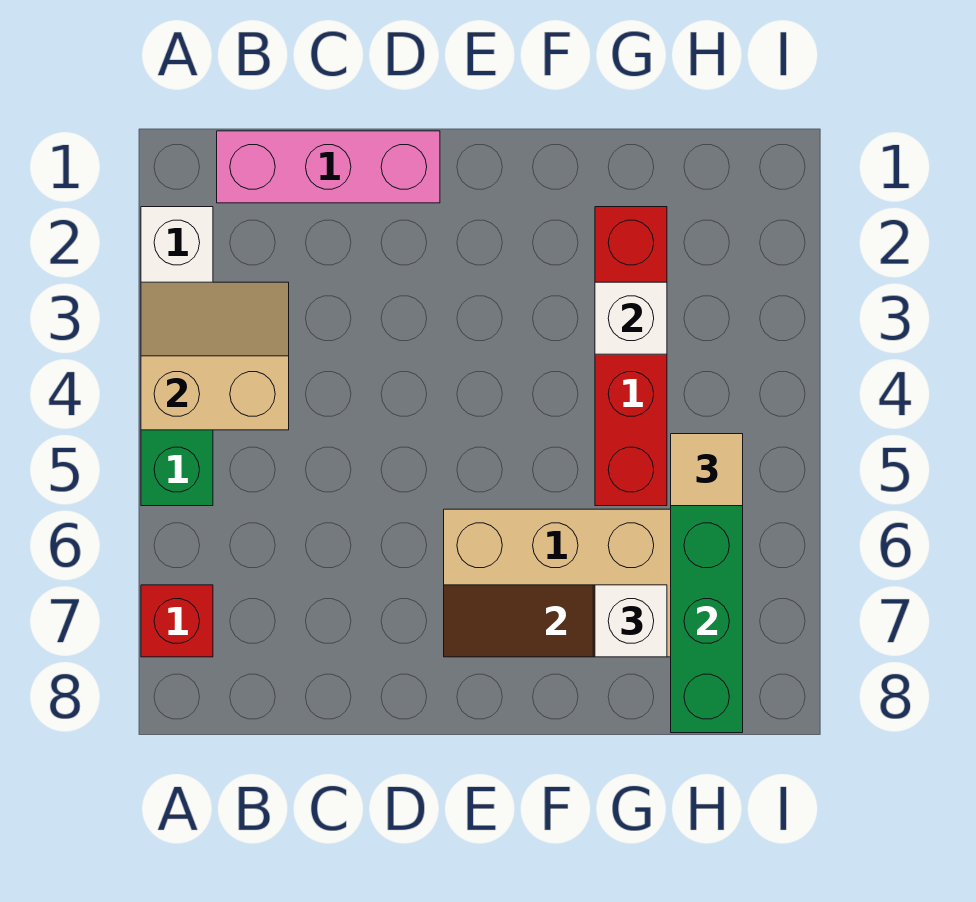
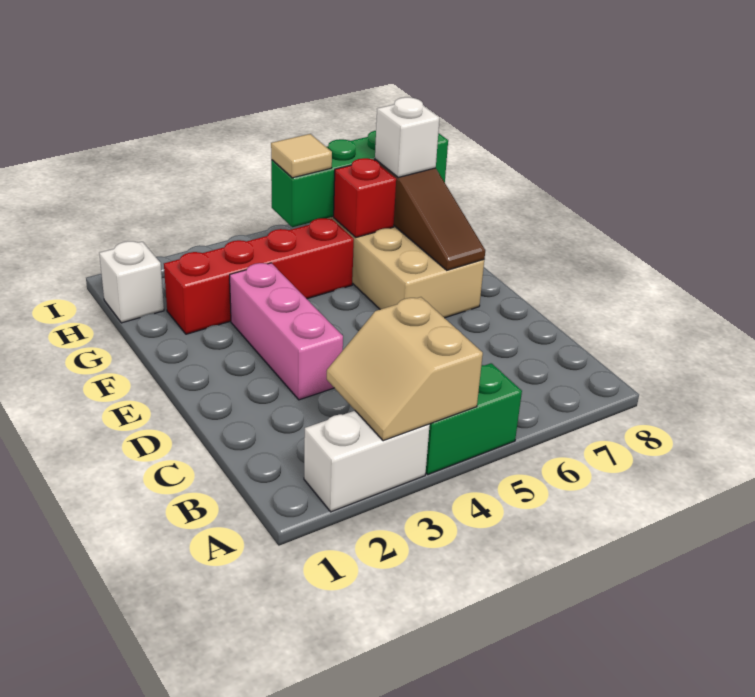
red brick A7 level 1 -> red brick G6 level 2
pink brick B1:D1 level 1 -> pink brick D3:F3 level 1
white brick G3 level 2 -> white brick H1 level 1

